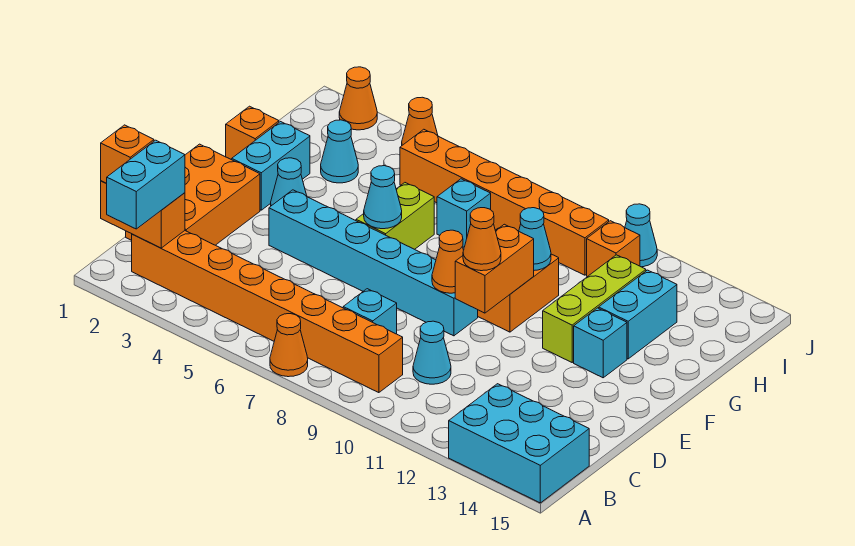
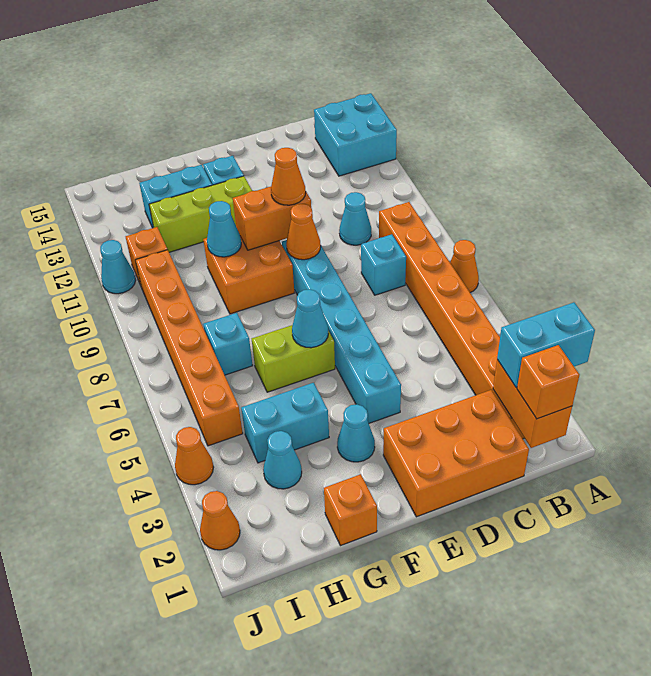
cyan brick A13:B15 level 1 -> cyan brick A13:B14 level 1
cyan brick F2:G2 level 1 -> cyan brick G4:H4 level 1

